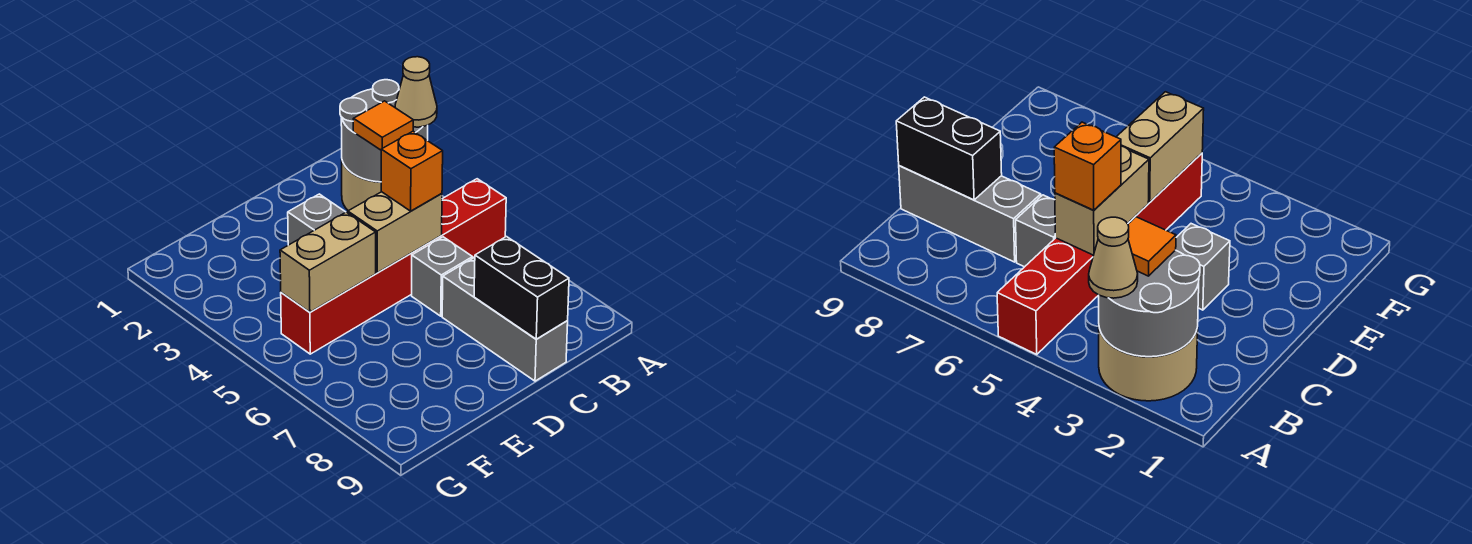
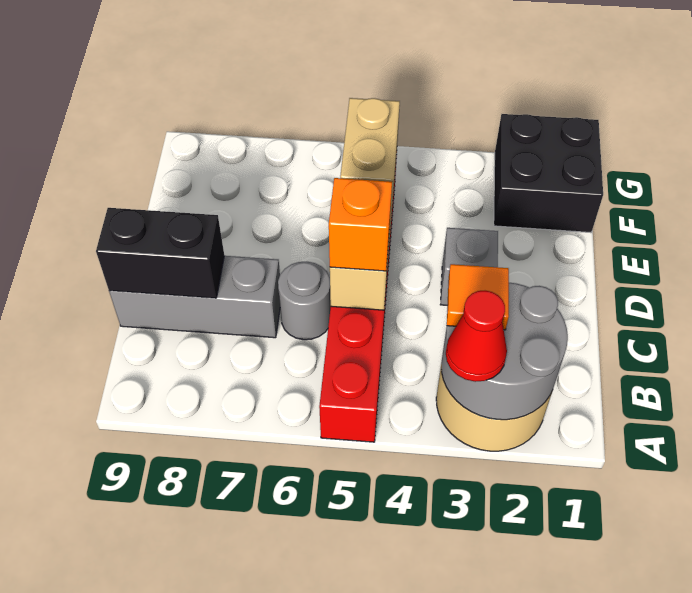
tan cone A3 level 3 -> red cone A3 level 3
grey brick C6 level 1 -> grey round brick C6 level 1
none -> black brick F1:G2 level 1

